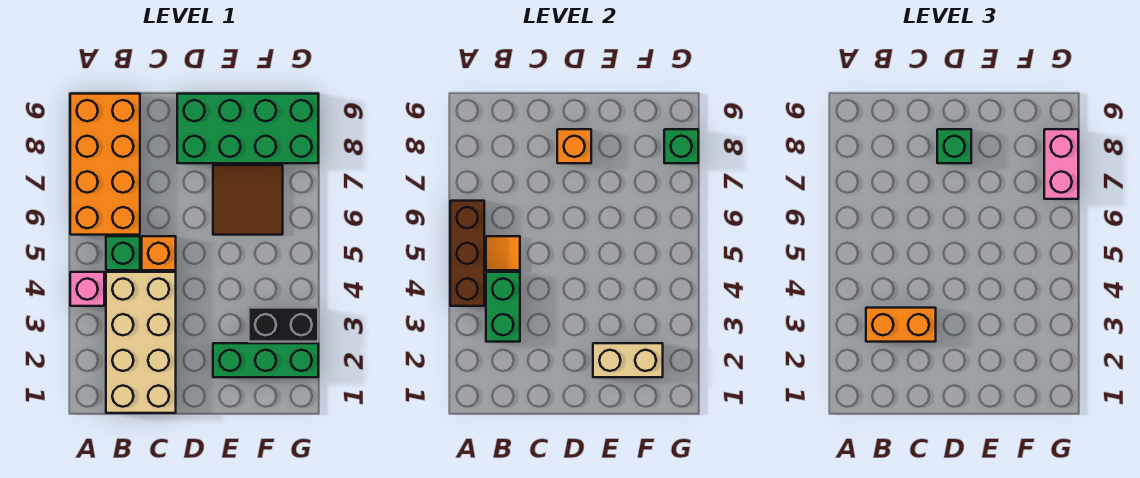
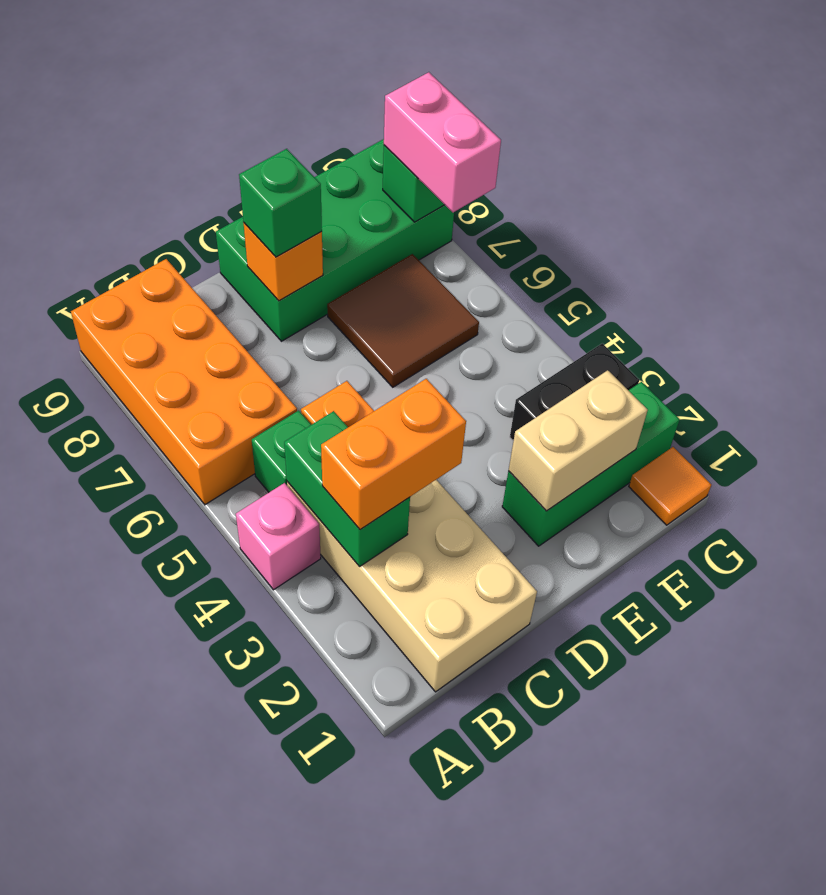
brown brick A4:A6 level 2 -> none
orange tile B5 level 2 -> orange tile G1 level 1

